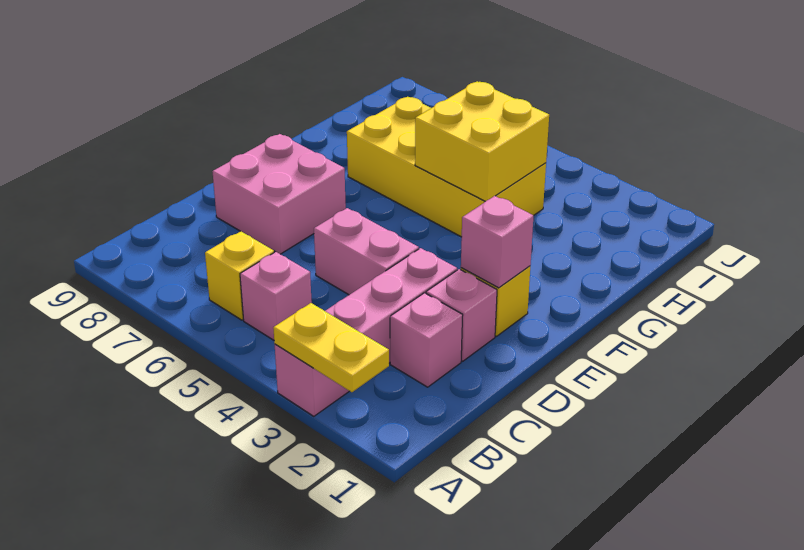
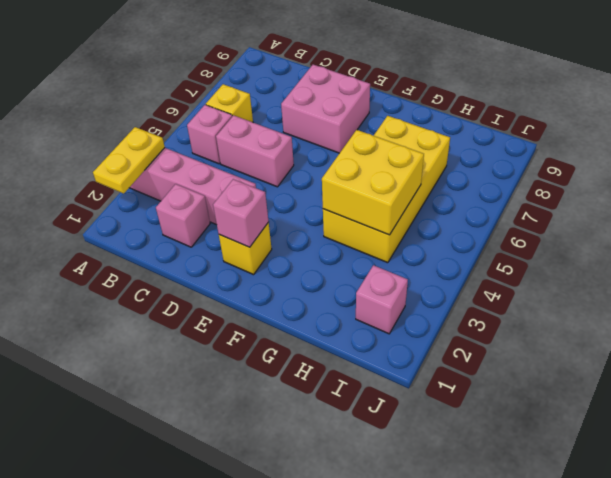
pink brick D2 level 1 -> pink brick I2 level 1
pink brick D4:D5 level 1 -> pink brick C5:D5 level 1

